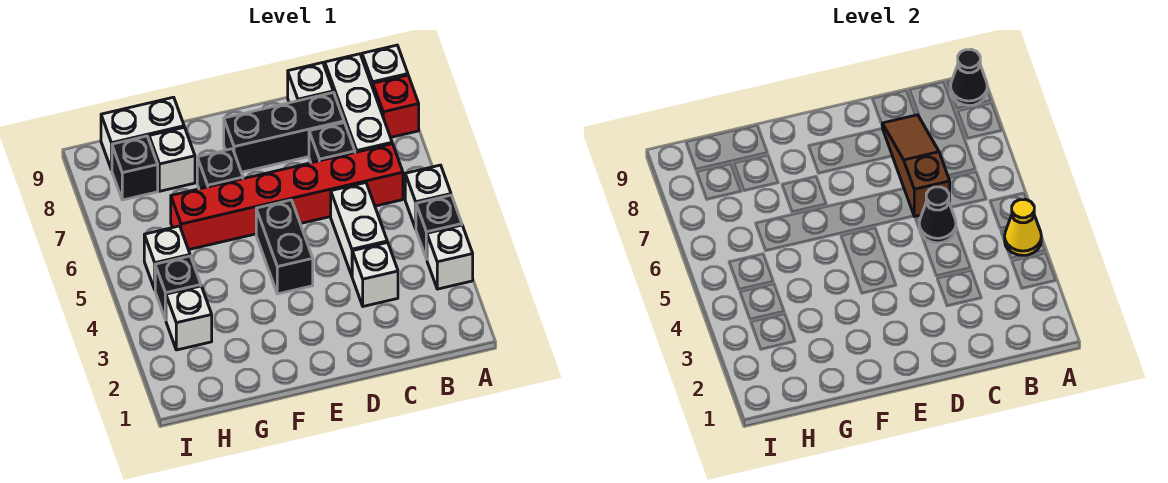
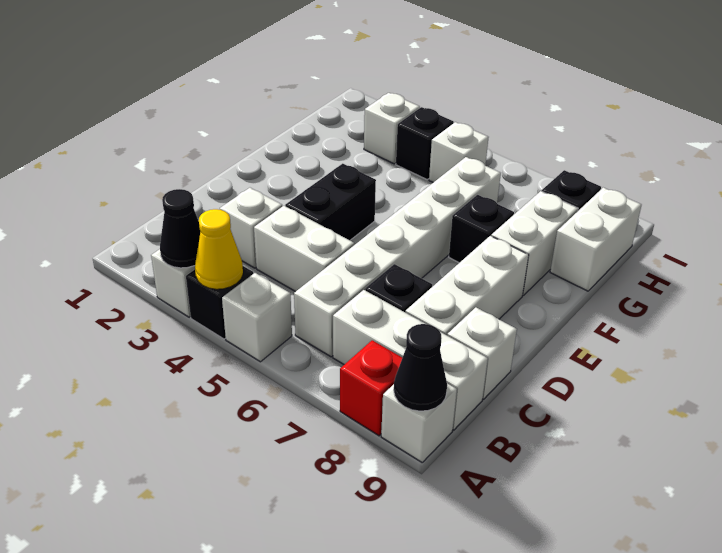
red brick B6:G6 level 1 -> white brick B6:G6 level 1
black cone C5 level 2 -> black cone A3 level 2
brown slope C6:C8 level 2 top 6 -> none
black brick C8:E8 level 1 -> white brick C8:E8 level 1
black brick E4:E5 level 1 -> black brick D4:E4 level 1
white brick G8 level 1 -> white brick F8:G8 level 1

